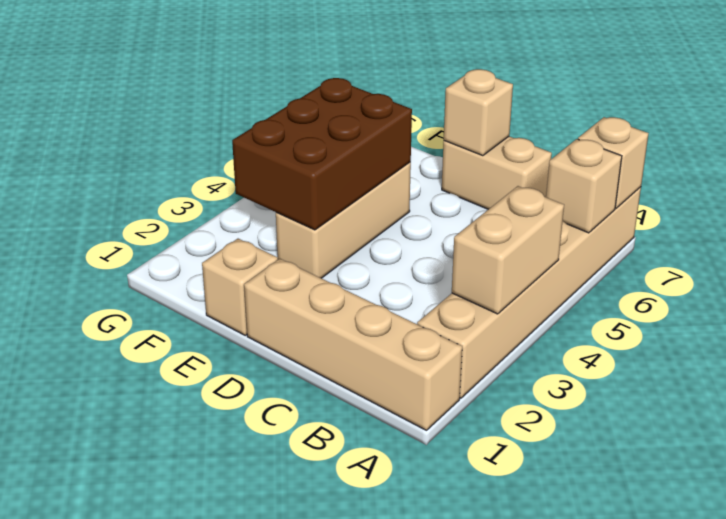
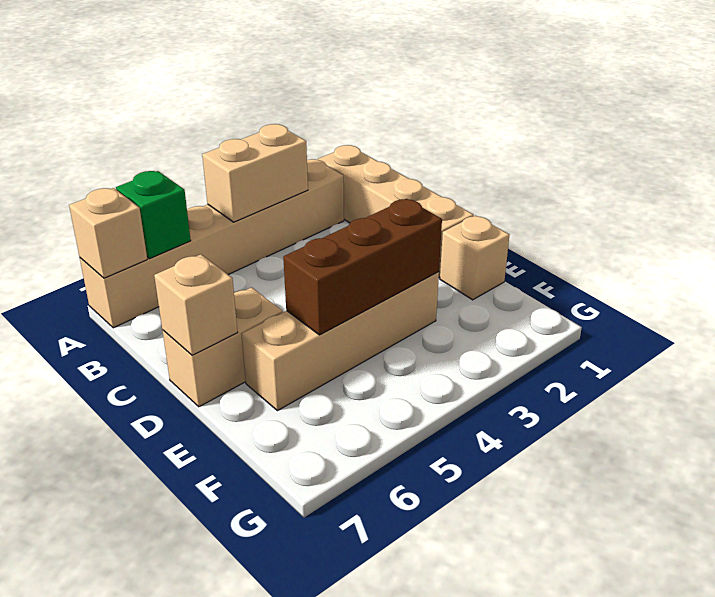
tan brick A6 level 2 -> green brick A6 level 2
tan brick C7:D7 level 1 -> tan brick D6:D7 level 1
tan brick E3:E5 level 1 -> tan brick E3:E6 level 1
brown brick E3:F5 level 2 -> brown brick E3:E5 level 2

